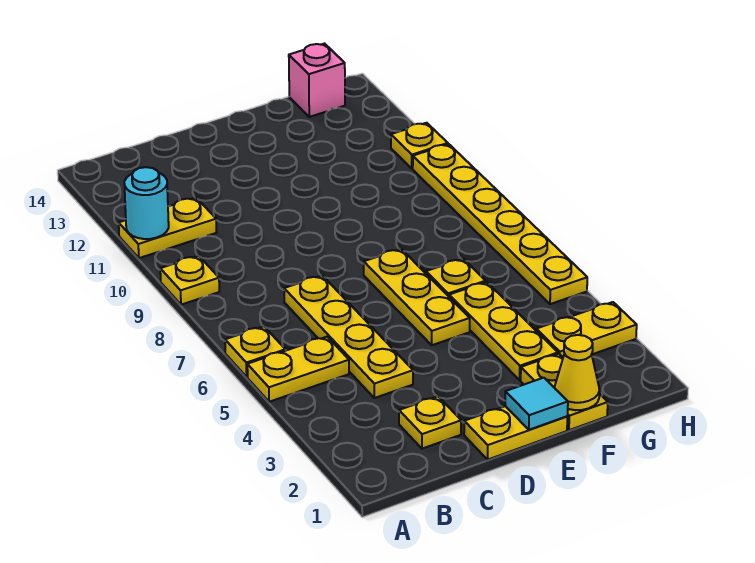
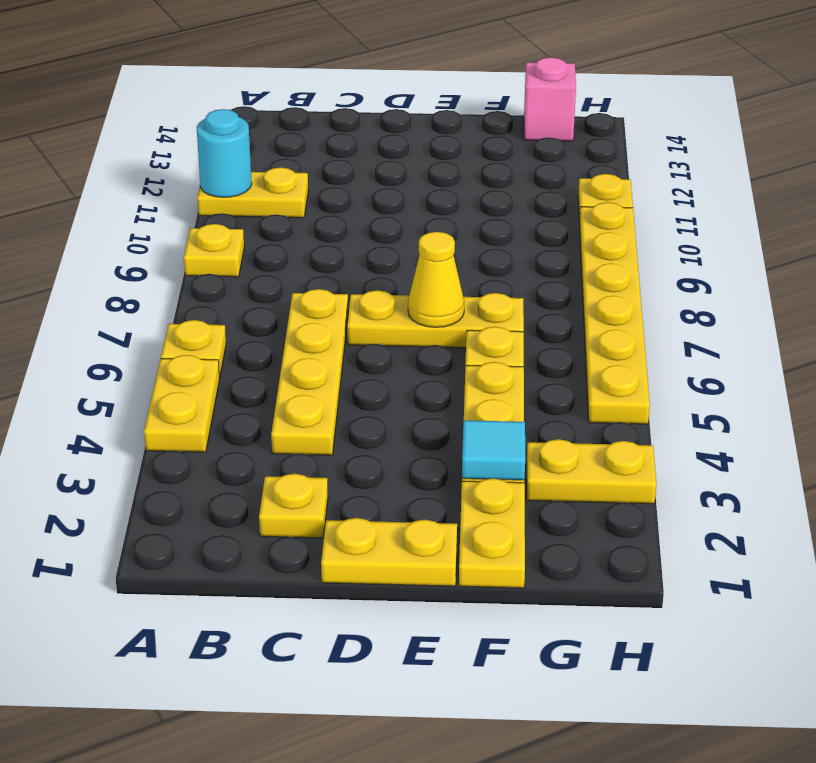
yellow plate A5:B5 level 1 -> yellow plate A4:A5 level 1
cyan tile E1 level 2 -> cyan tile F3 level 2
yellow plate E5:E7 level 1 -> yellow plate D7:F7 level 1
yellow cone F1 level 2 -> yellow cone E7 level 2

